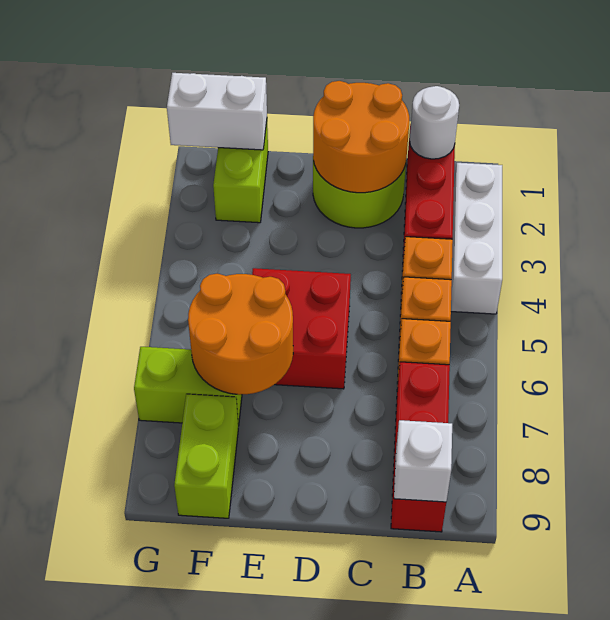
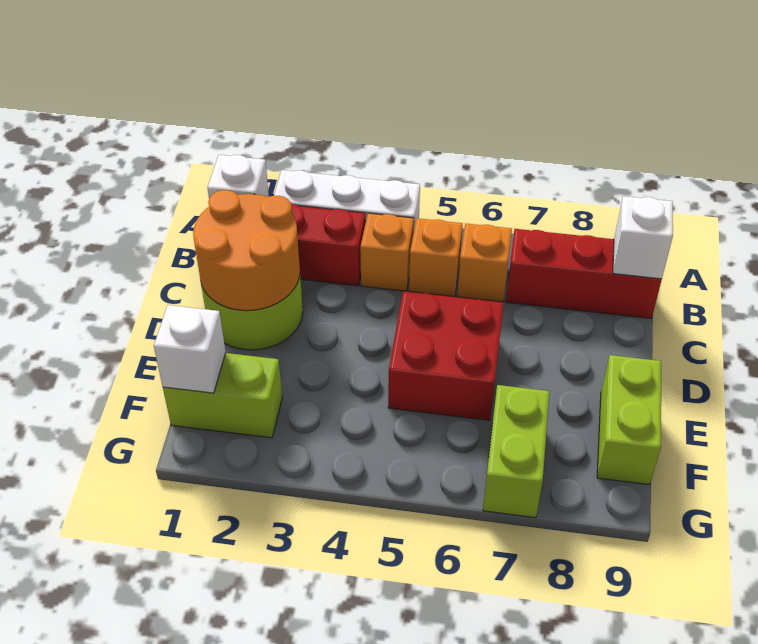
white round brick B1 level 2 -> white brick B1 level 2
orange round brick E6:F7 level 2 -> none
white brick F1:G1 level 2 -> white brick F1 level 2
lime brick F8:F9 level 1 -> lime brick E9:F9 level 1

